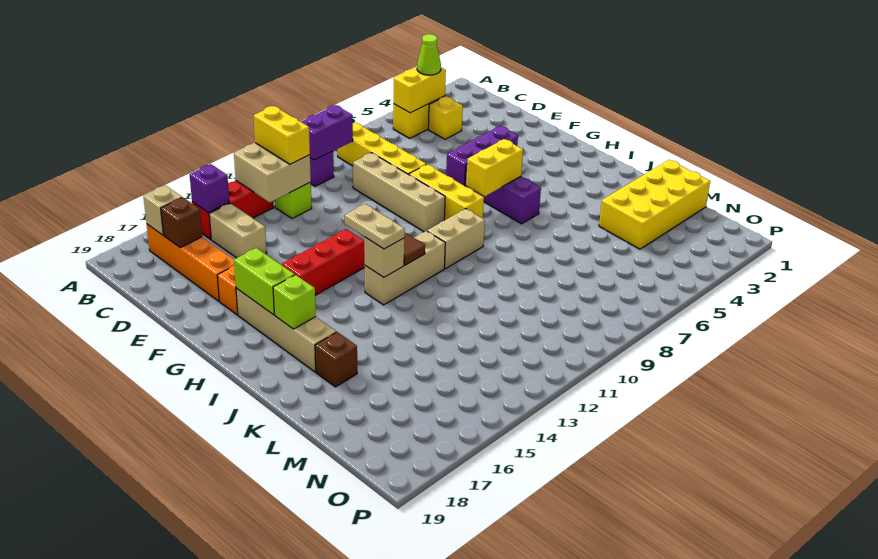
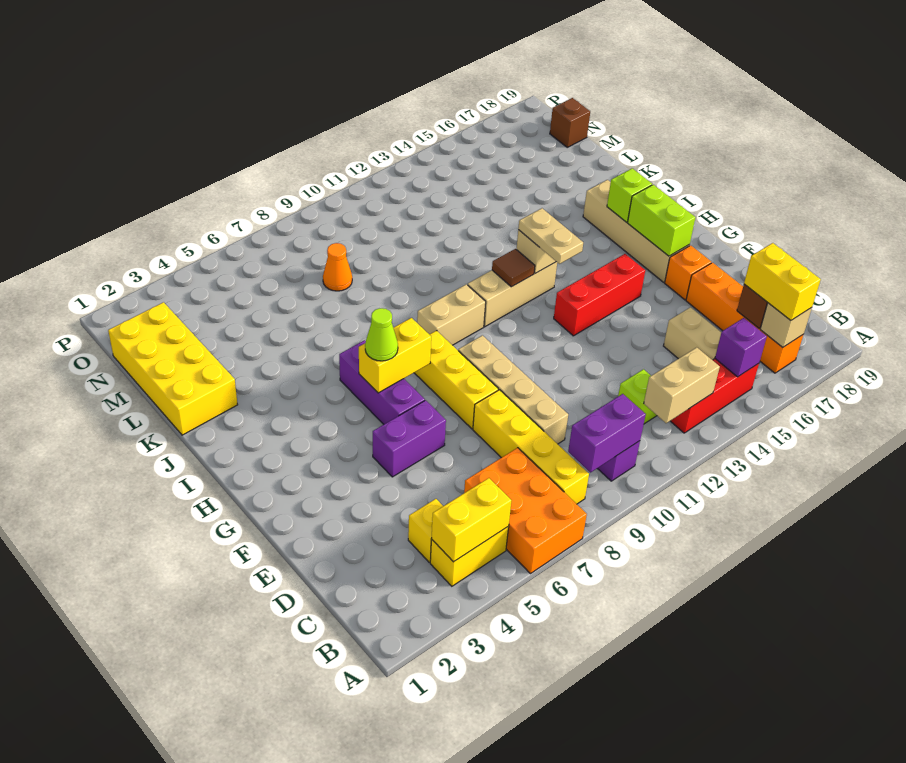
none -> orange brick A6:C7 level 1
lime cone B4 level 3 -> lime cone H6 level 3
tan brick B12:C13 level 2 -> tan brick B12:B13 level 2
yellow brick B12:C12 level 3 -> yellow brick B17:C17 level 3
purple brick F4:F6 level 1 -> purple brick F5:F6 level 1
brown brick K17 level 1 -> brown brick N19 level 1
yellow brick L1:M4 level 1 -> yellow brick K1:N2 level 1
none -> orange cone M8 level 1

